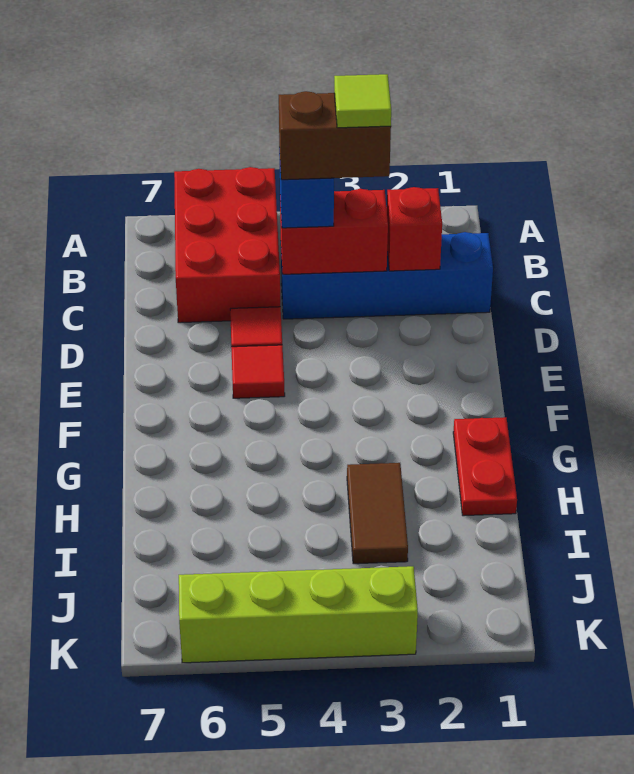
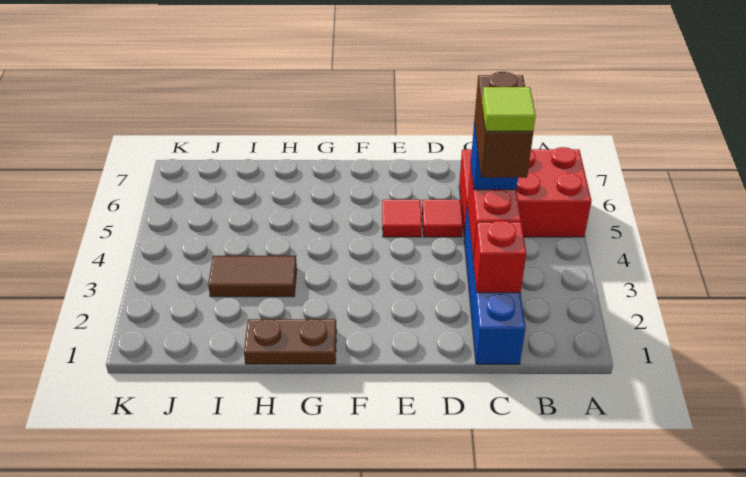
red plate G1:H1 level 1 -> brown plate G1:H1 level 1
lime brick K3:K6 level 1 -> none

